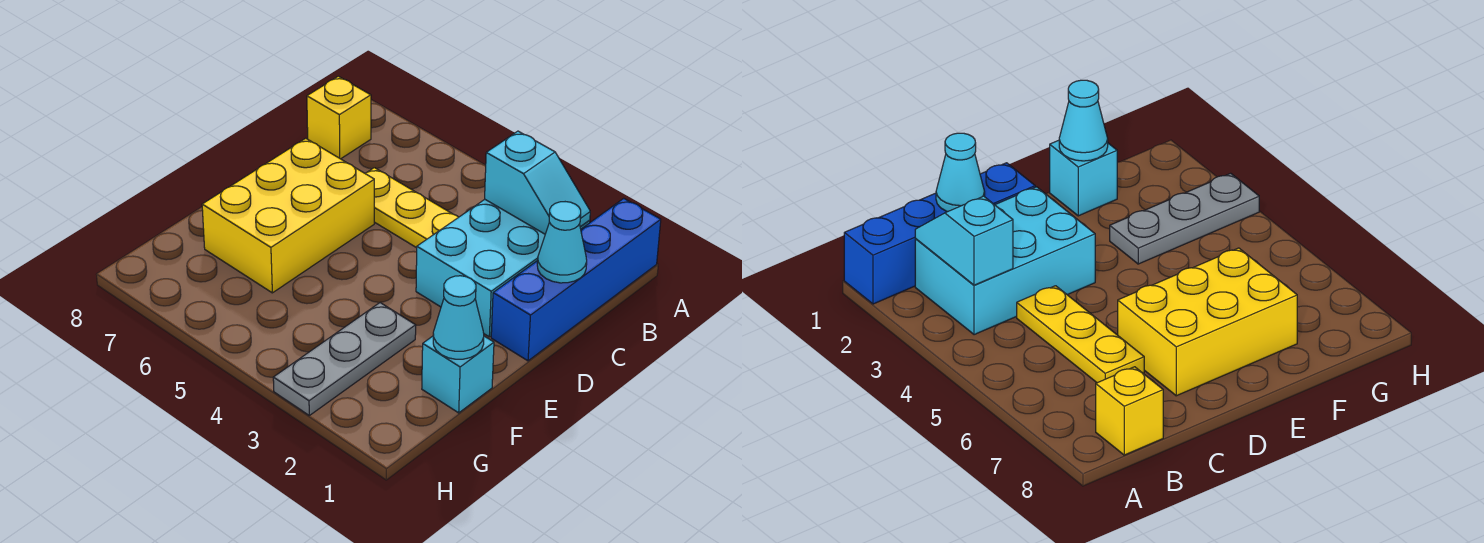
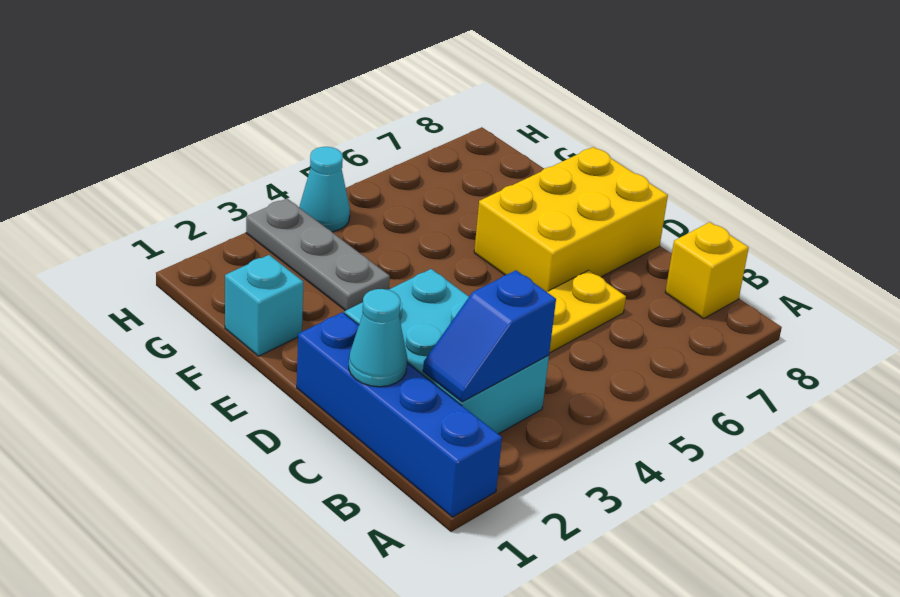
cyan slope B2:B3 level 2 top 3 -> blue slope B2:B3 level 2 top 3
yellow brick D6:F7 level 1 -> yellow brick D6:E8 level 1
cyan cone F1 level 2 -> cyan cone H4 level 1

